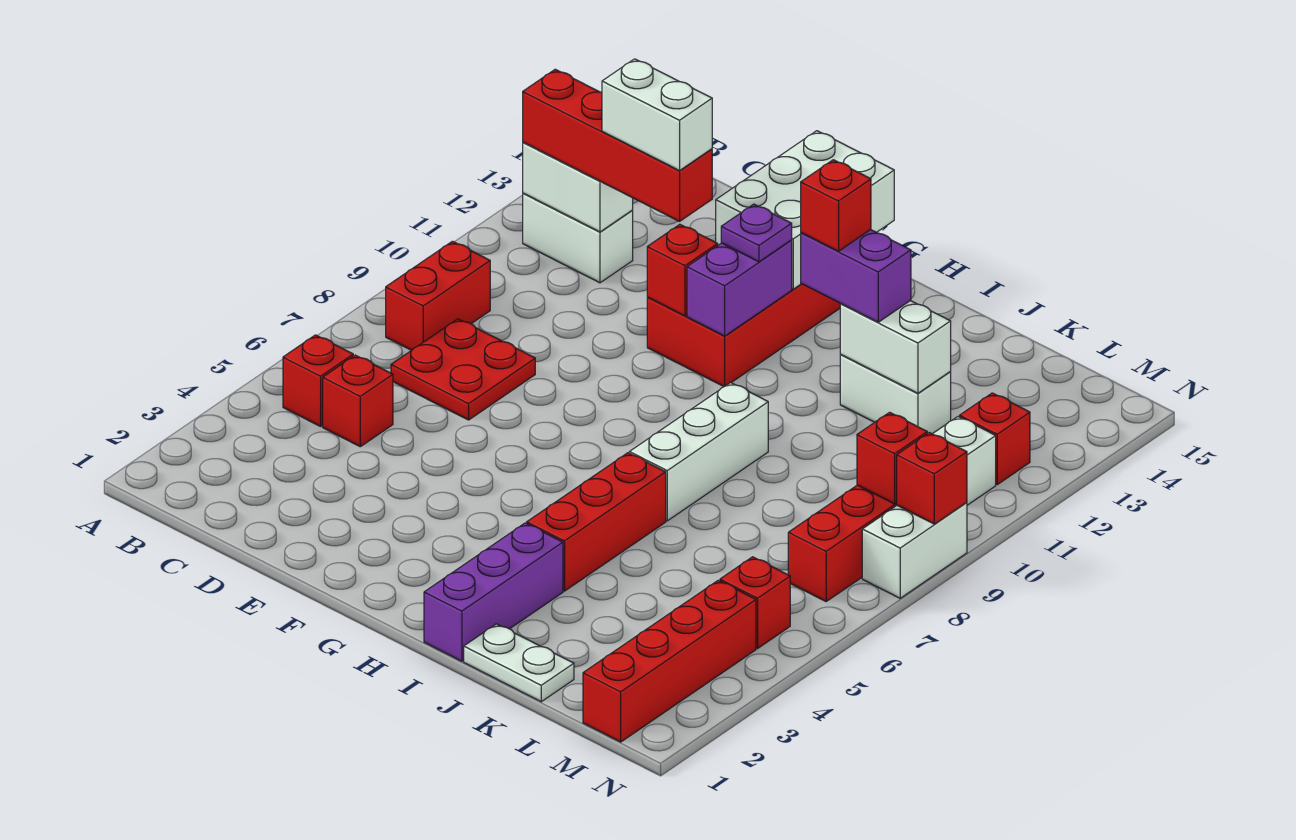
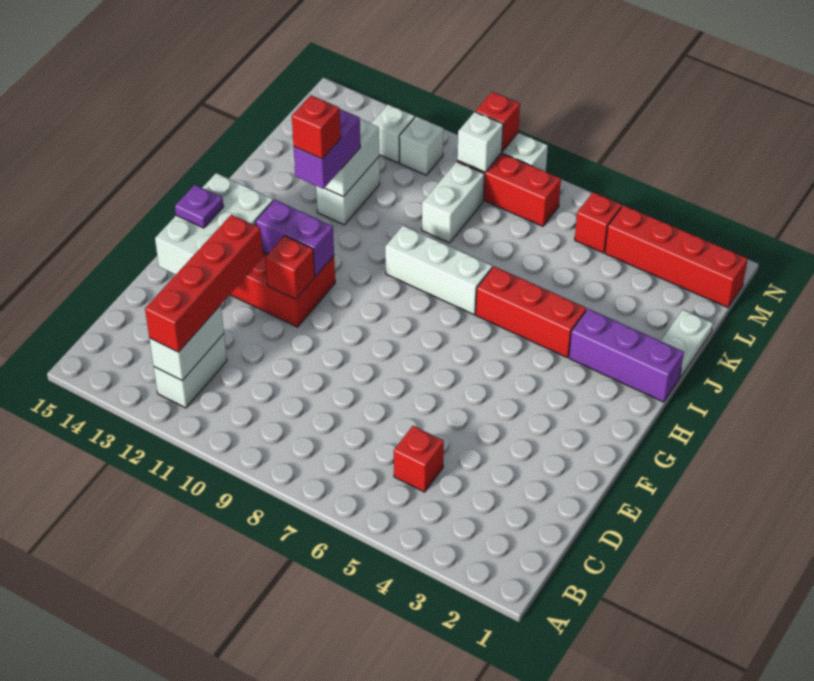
red brick B5 level 1 -> none
red brick B8:B9 level 1 -> none
red plate C7:D8 level 1 -> none
white brick D12:E12 level 4 -> white brick K9:L9 level 1
white brick F13:G15 level 2 -> white brick E13:G14 level 2
purple plate G12 level 3 -> purple plate F14 level 3
red brick M9 level 2 -> white brick M9 level 2
red brick M12 level 1 -> white brick M12 level 1

